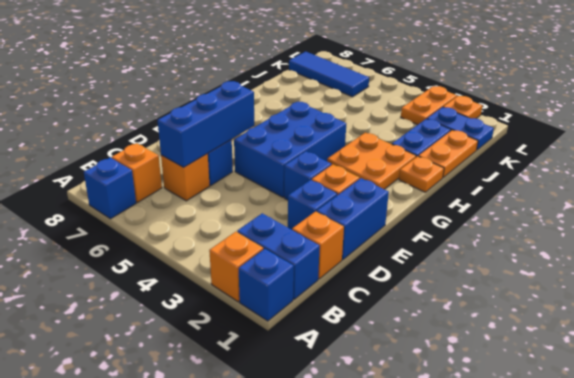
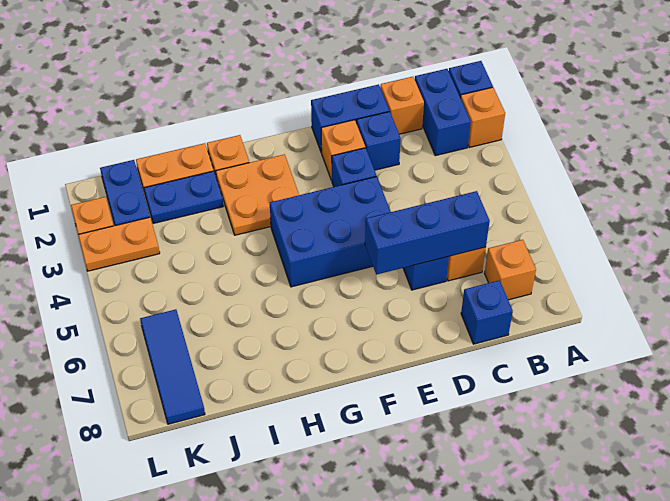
blue brick A7 level 1 -> blue brick C8 level 1

